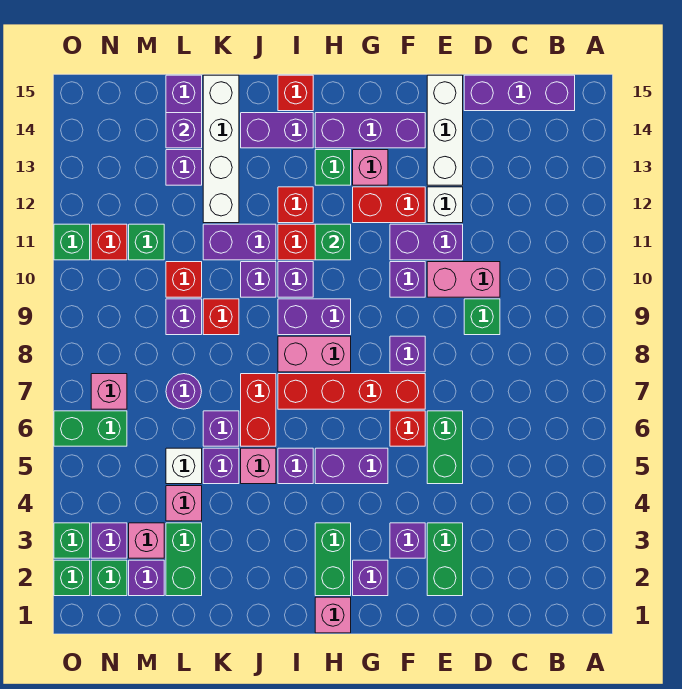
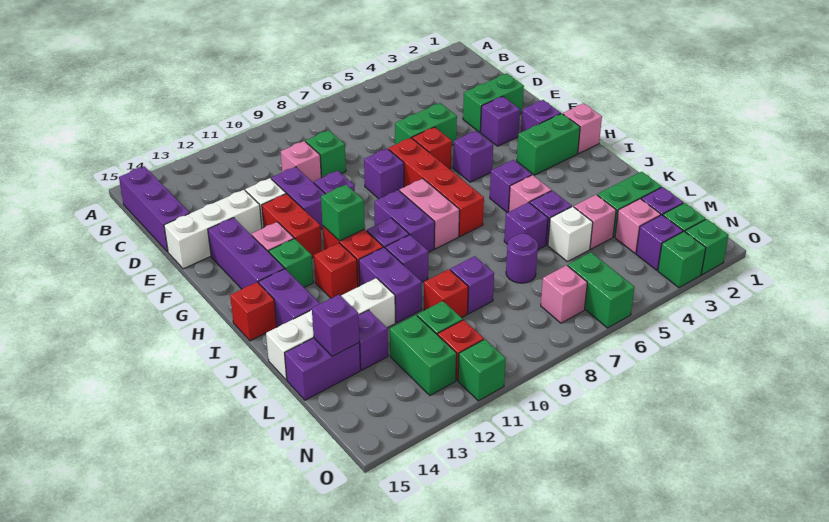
pink brick D10:E10 level 1 -> pink brick D10 level 1
purple brick G5:H5 level 1 -> purple brick G5 level 1
red brick J6:J7 level 1 -> none
red brick K9 level 1 -> none
none -> green brick M12:N12 level 1

